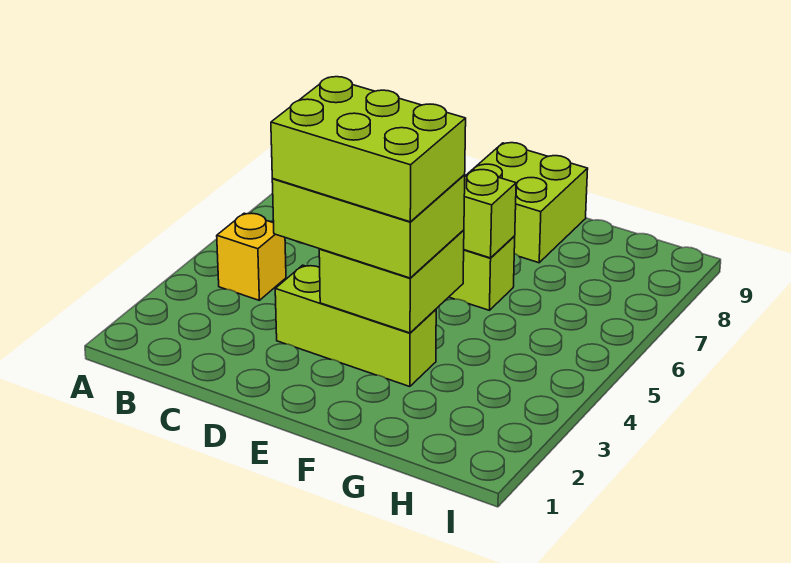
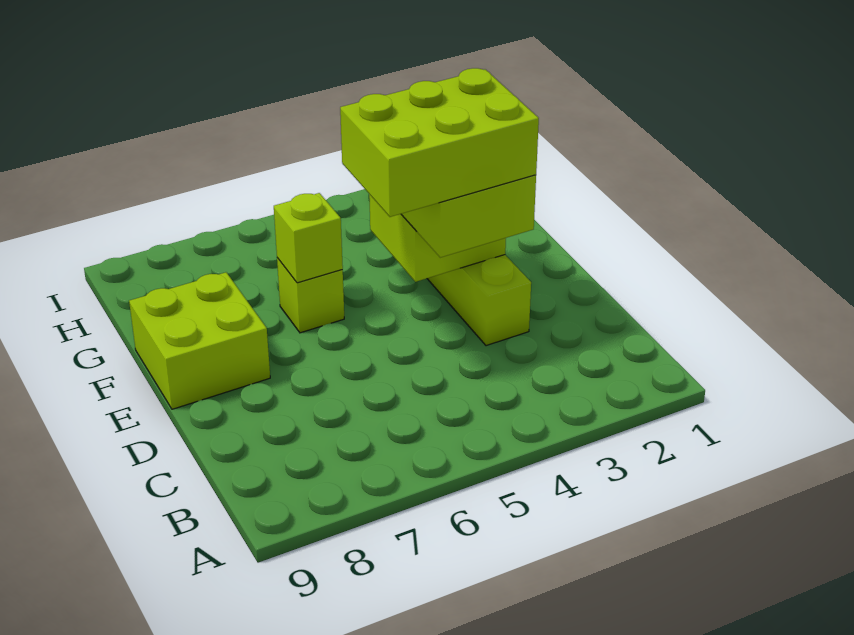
yellow brick B4 level 1 -> none
lime brick D3:F4 level 4 -> lime brick D3:E5 level 4

